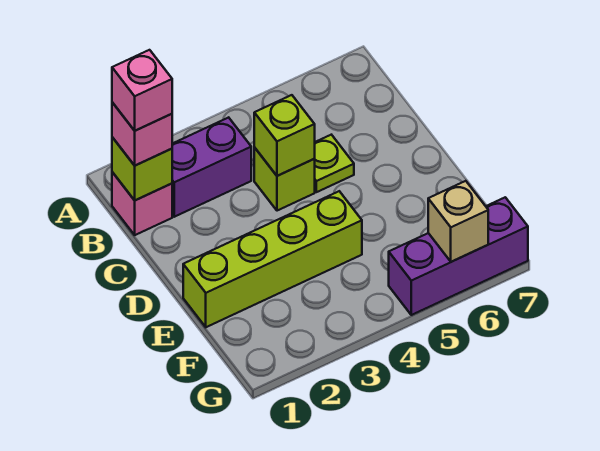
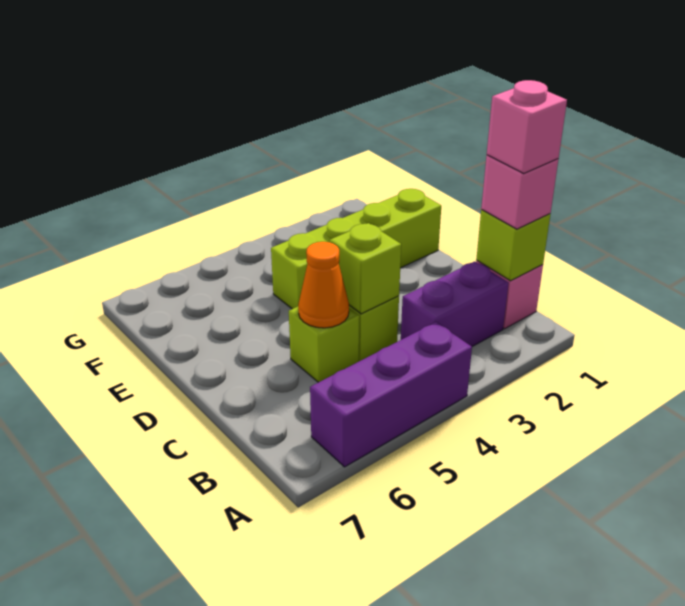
lime plate C5 level 1 -> lime brick C5 level 1
none -> orange cone C5 level 2
purple brick G5:G7 level 1 -> purple brick A4:A6 level 1
tan brick G6 level 2 -> none

